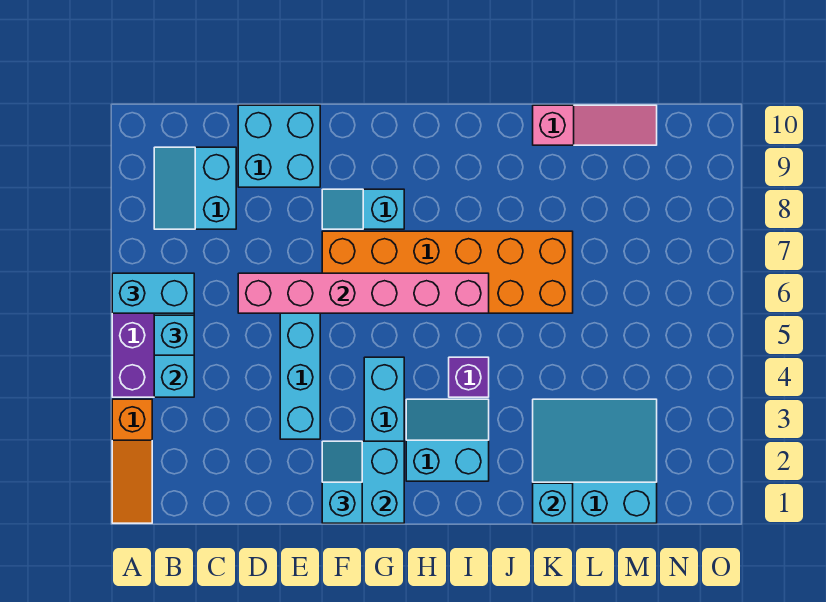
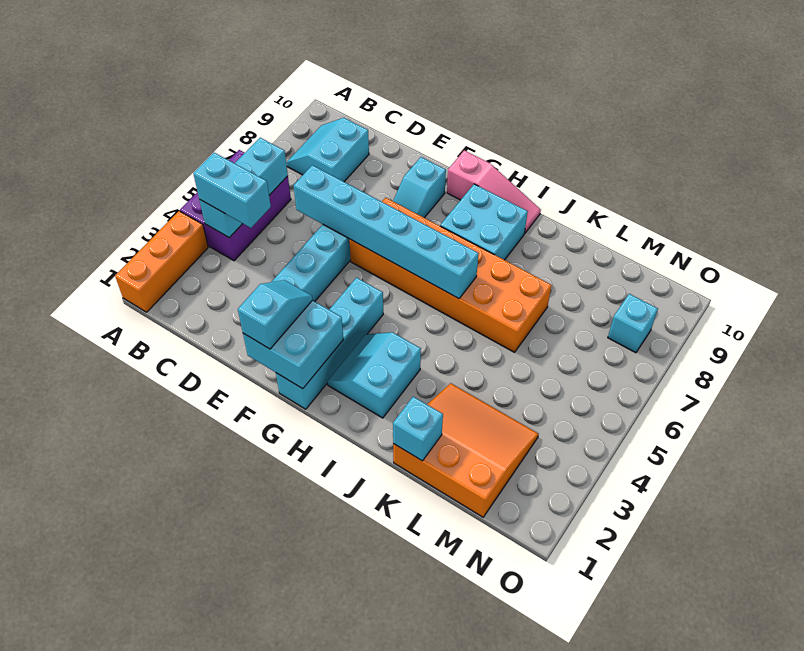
orange slope A1:A3 level 1 top 3 -> orange brick A1:A3 level 1
cyan brick A6:B6 level 3 -> cyan brick B4:C4 level 3
cyan brick B5 level 3 -> cyan brick N8 level 1
pink brick D6:I6 level 2 -> cyan brick D6:I6 level 2
cyan brick D9:E10 level 1 -> cyan brick H8:I9 level 1
cyan slope F8:G8 level 1 top G -> cyan slope F8:F9 level 1 top 9
cyan slope H2:I3 level 1 top 2 -> cyan slope H2:I3 level 1 top I
purple brick I4 level 1 -> none
cyan slope K1:M3 level 1 top 1 -> orange slope K1:M3 level 1 top 1
pink slope K10:M10 level 1 top K -> pink slope G10:I10 level 1 top G

